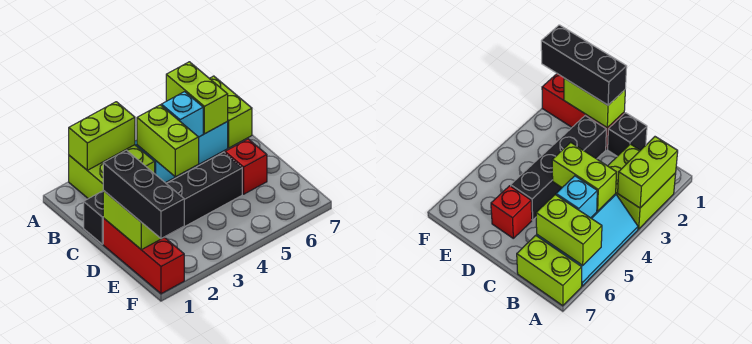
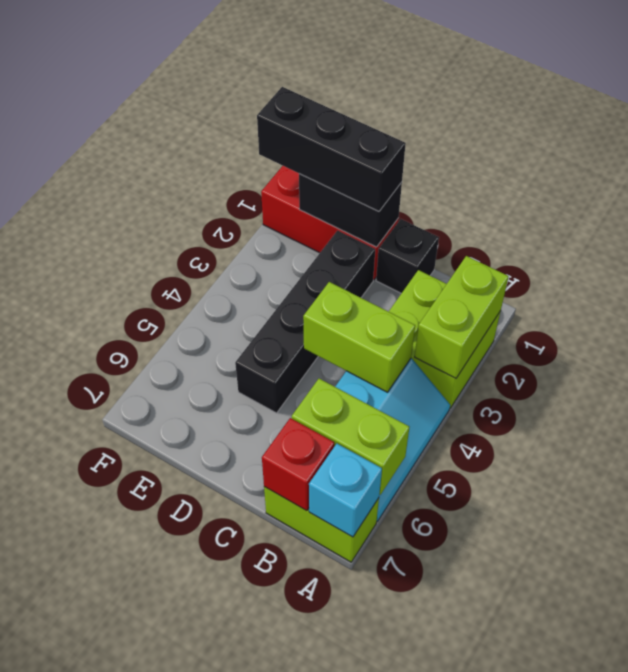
cyan brick B5 level 2 -> cyan brick A7 level 2
lime brick D1:E1 level 2 -> black brick D1:E1 level 2
red brick D6 level 1 -> red brick B7 level 2

